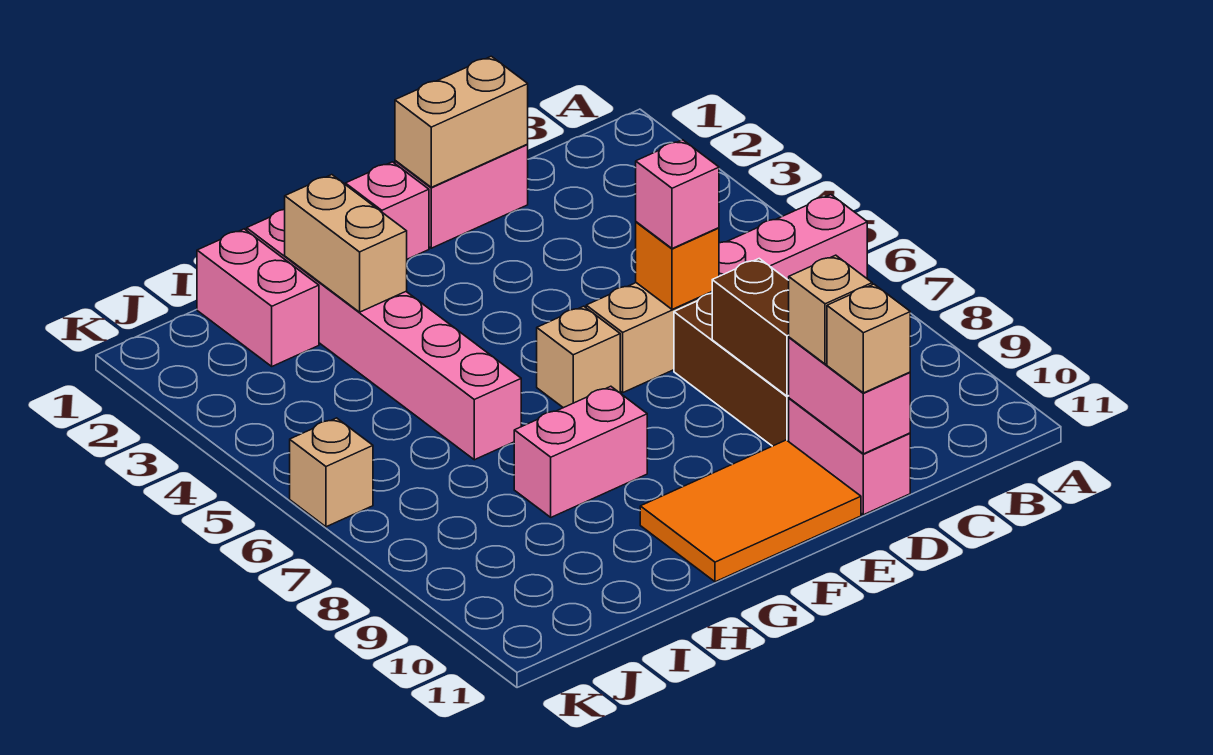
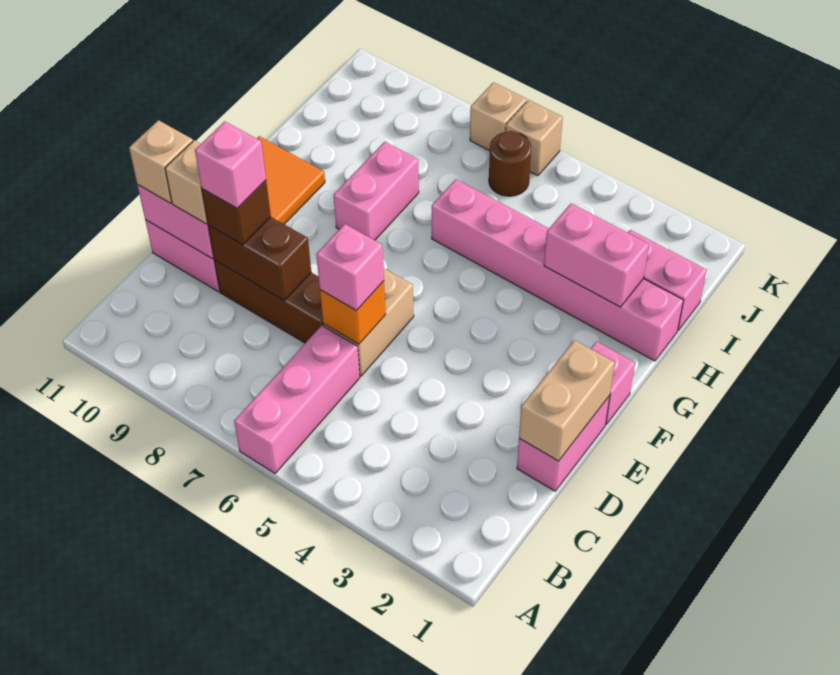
none -> brown brick D9 level 3
none -> pink brick D9 level 4
tan brick F6 level 1 -> tan brick K7 level 1
tan brick H2:H3 level 2 -> pink brick H2:H3 level 2
none -> brown round brick J6 level 1

